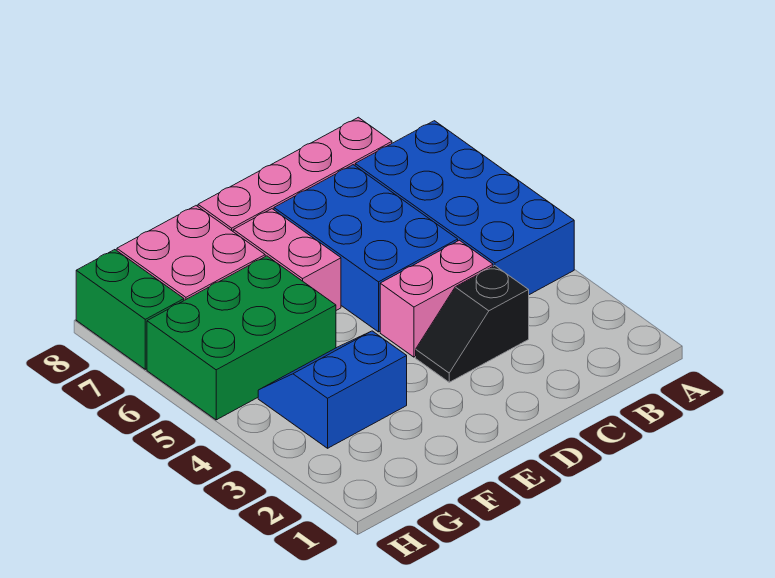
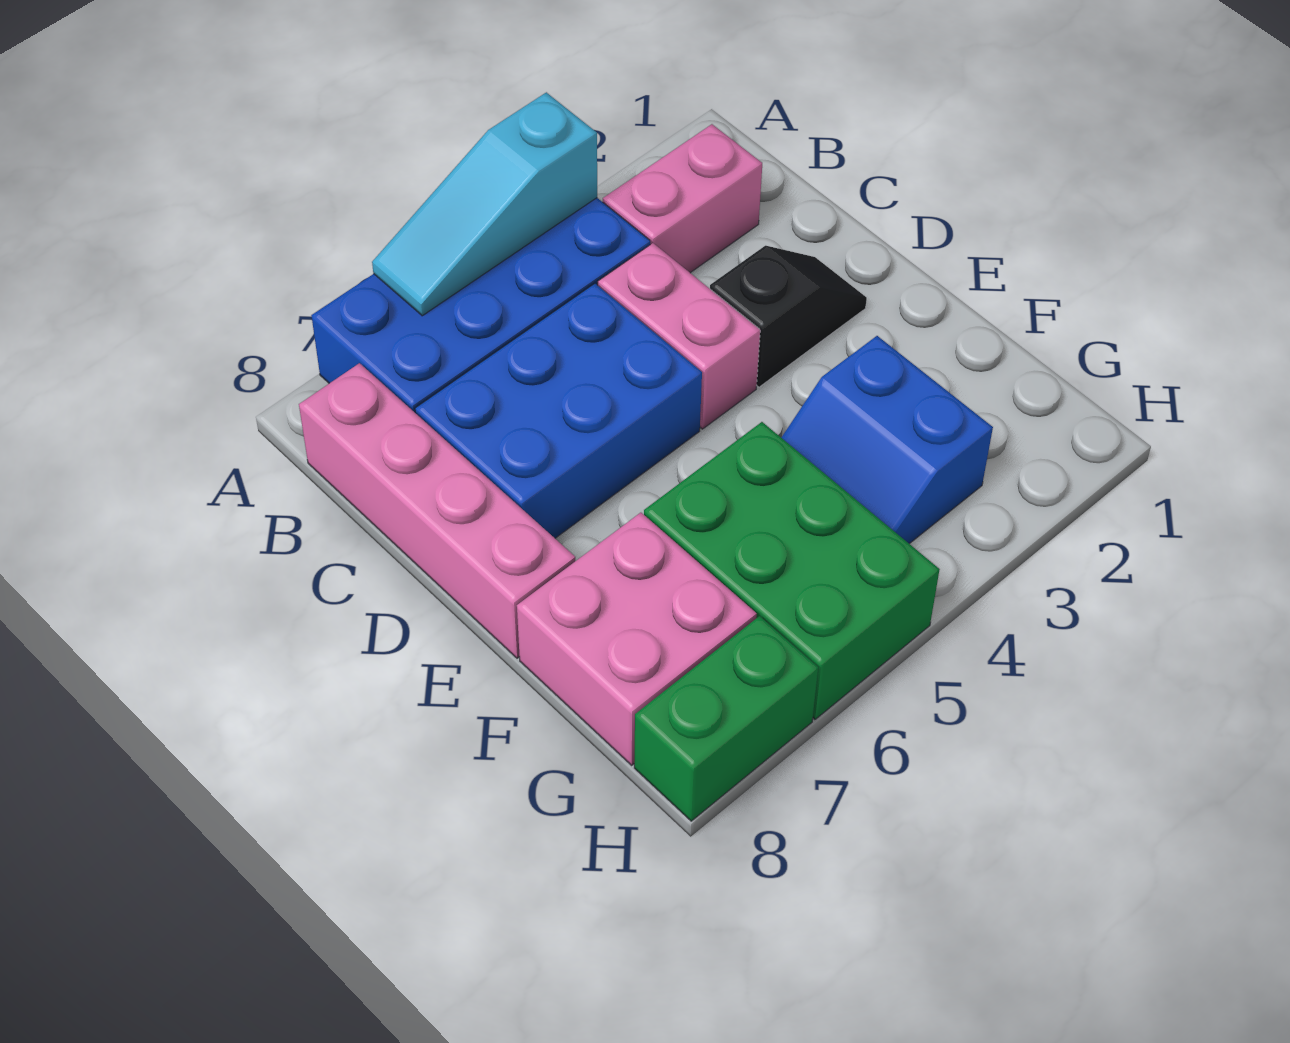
none -> cyan slope A4:A6 level 2 top 4
black slope C3:D3 level 1 top C -> black slope D2:D3 level 1 top 3
pink brick E6:E7 level 1 -> pink brick B2:B3 level 1

